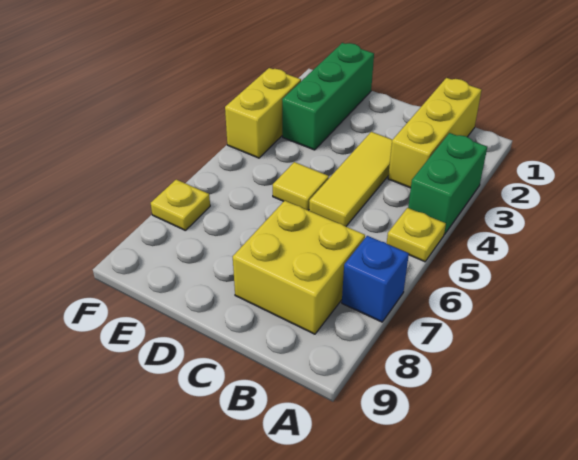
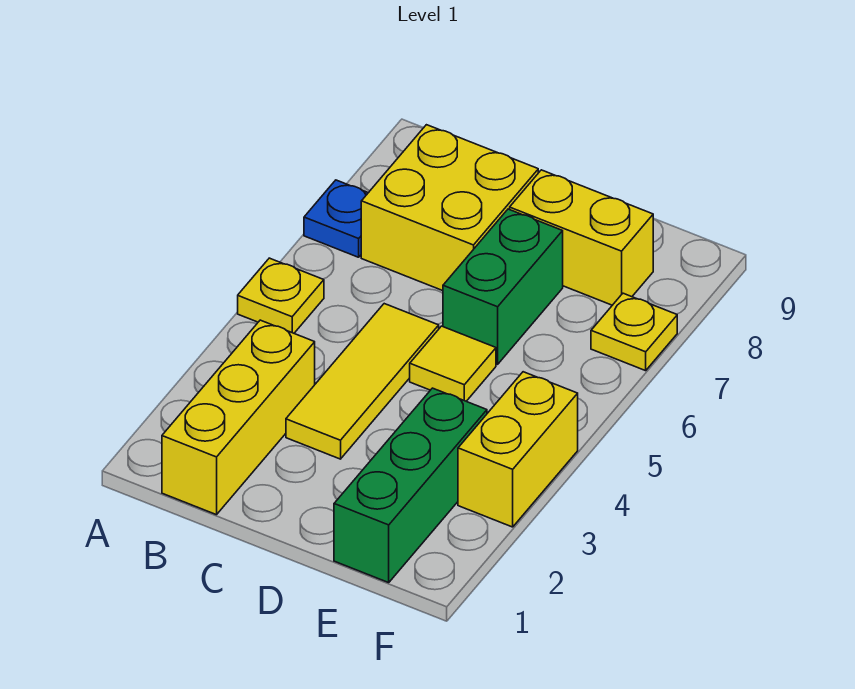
green brick A3:A4 level 1 -> green brick D6:D7 level 1
blue brick A7 level 1 -> blue plate A7 level 1
none -> yellow brick D8:E8 level 1

